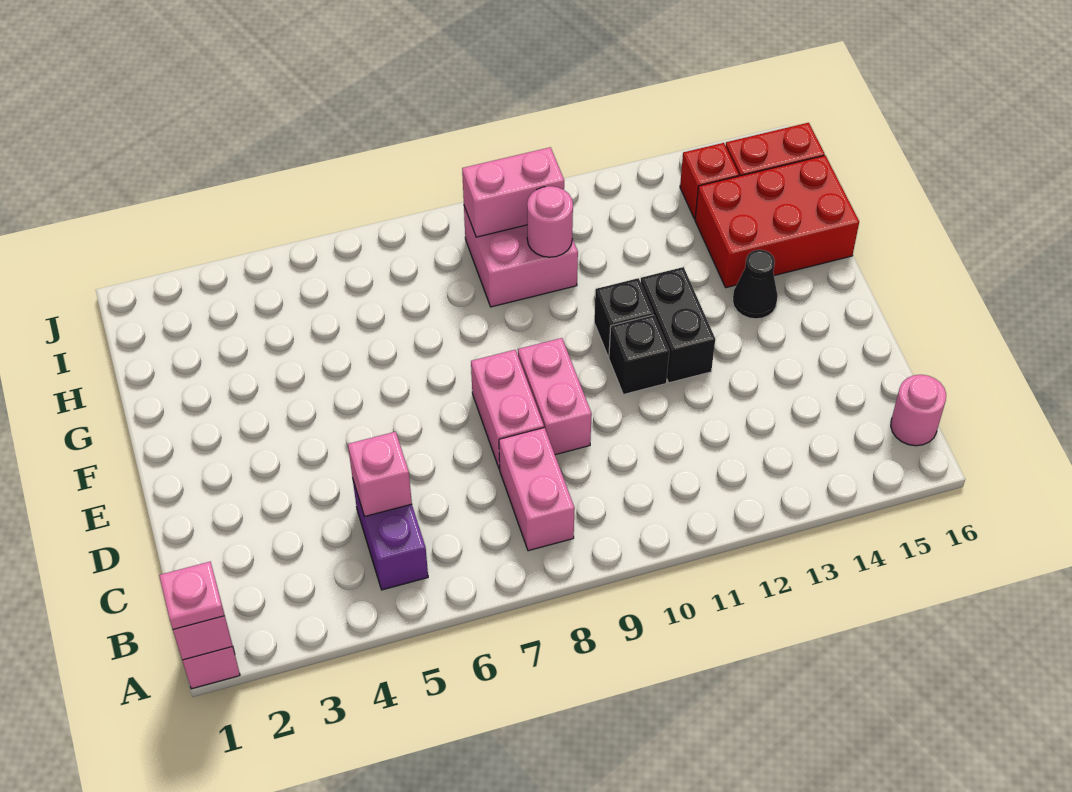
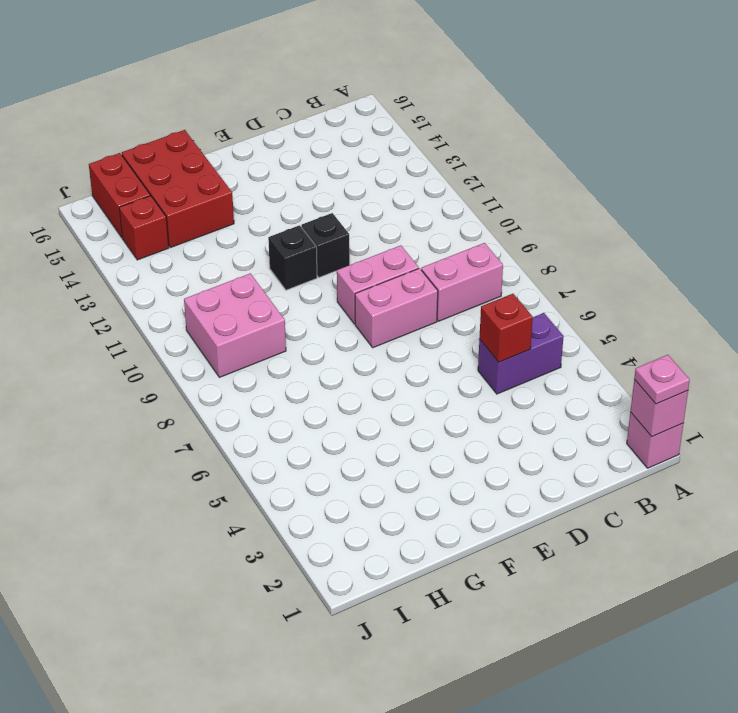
pink round brick B16 level 1 -> none
pink brick C5 level 2 -> red brick C5 level 2
black brick E12:F12 level 1 -> none
black cone F14 level 1 -> none
pink round brick H10 level 2 -> none
pink brick I9:I10 level 2 -> none

